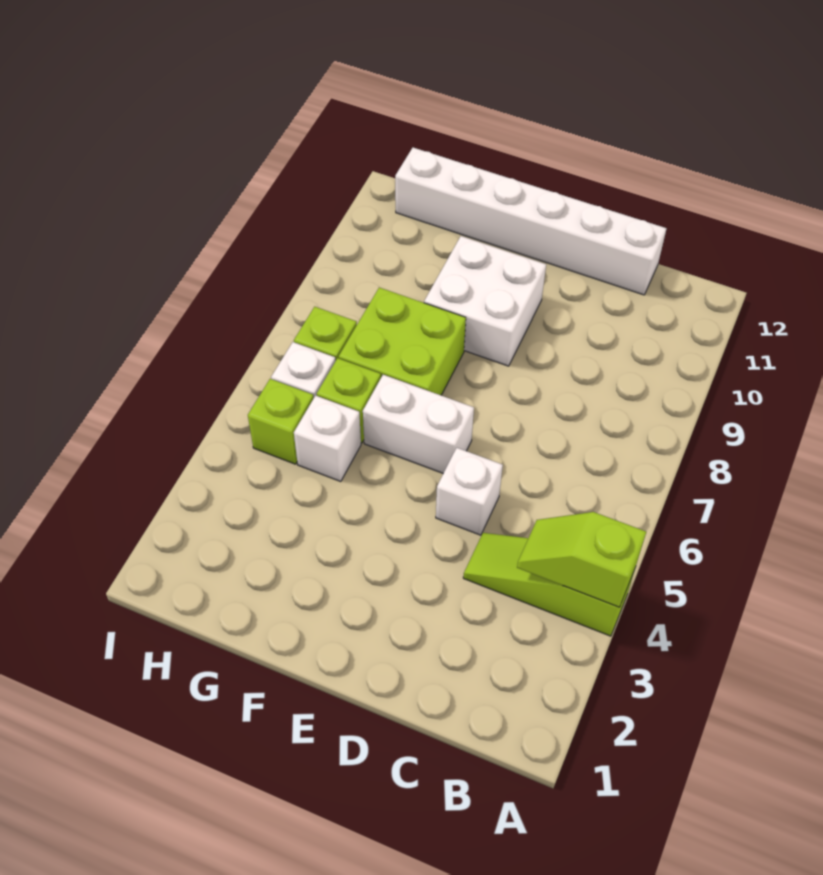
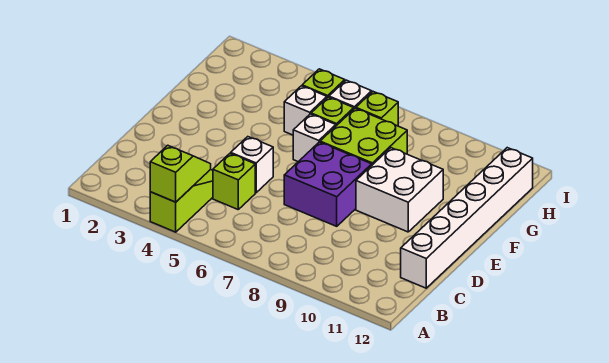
none -> lime brick C5 level 1
none -> purple brick D7:E8 level 1
white brick E6:F6 level 1 -> white brick F6 level 1

